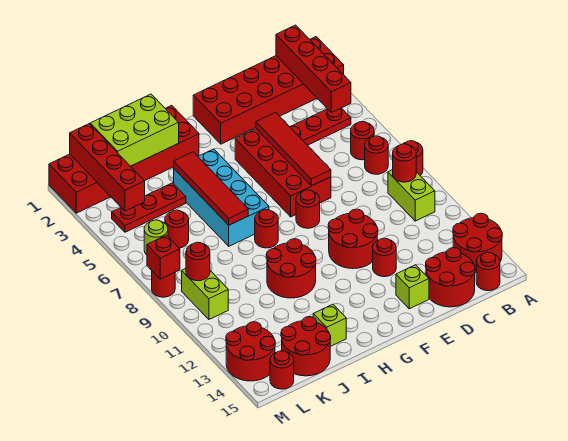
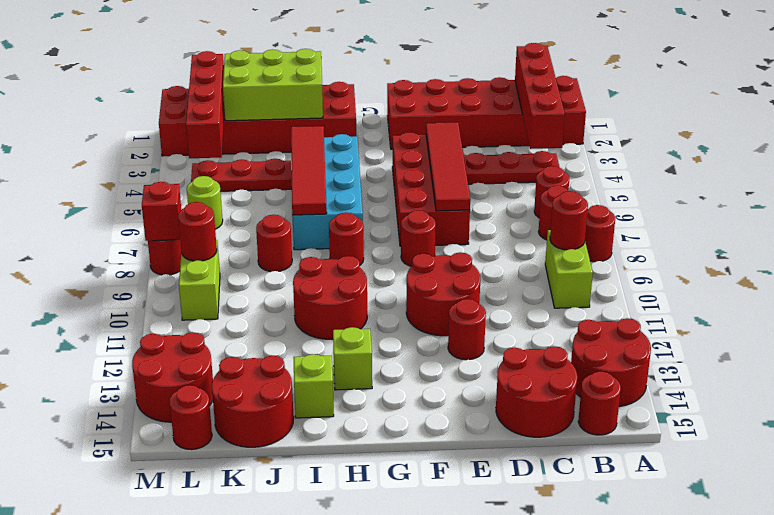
lime brick E14 level 1 -> lime brick H13 level 1
red round brick K6 level 1 -> red round brick J8 level 1

